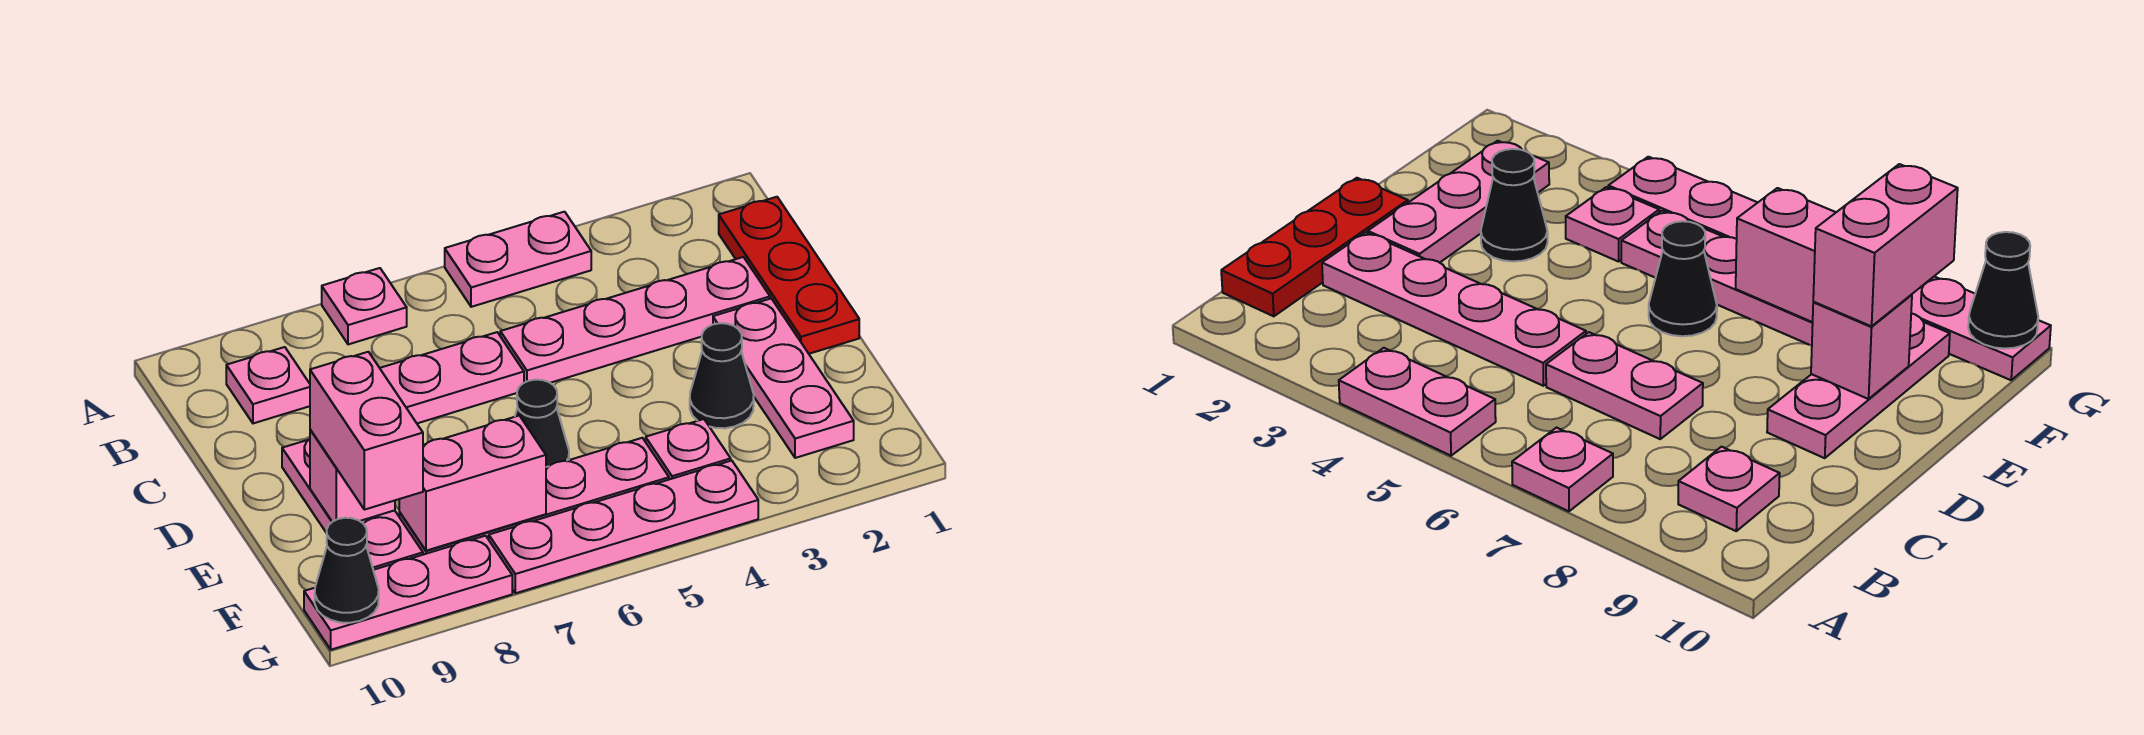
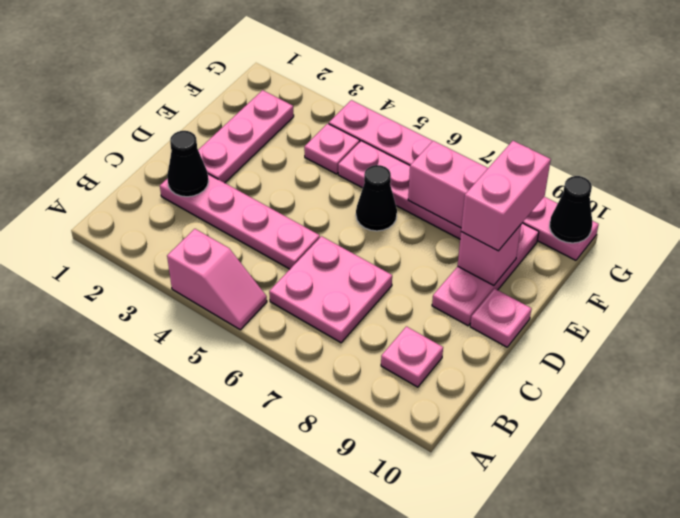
pink plate A4:A5 level 1 -> pink slope A4:A5 level 1 top 4
pink plate A7 level 1 -> pink plate D10 level 1
red plate B1:D1 level 1 -> none
pink plate C6:C7 level 1 -> pink plate B6:C7 level 1
black cone E3 level 1 -> black cone C2 level 2

